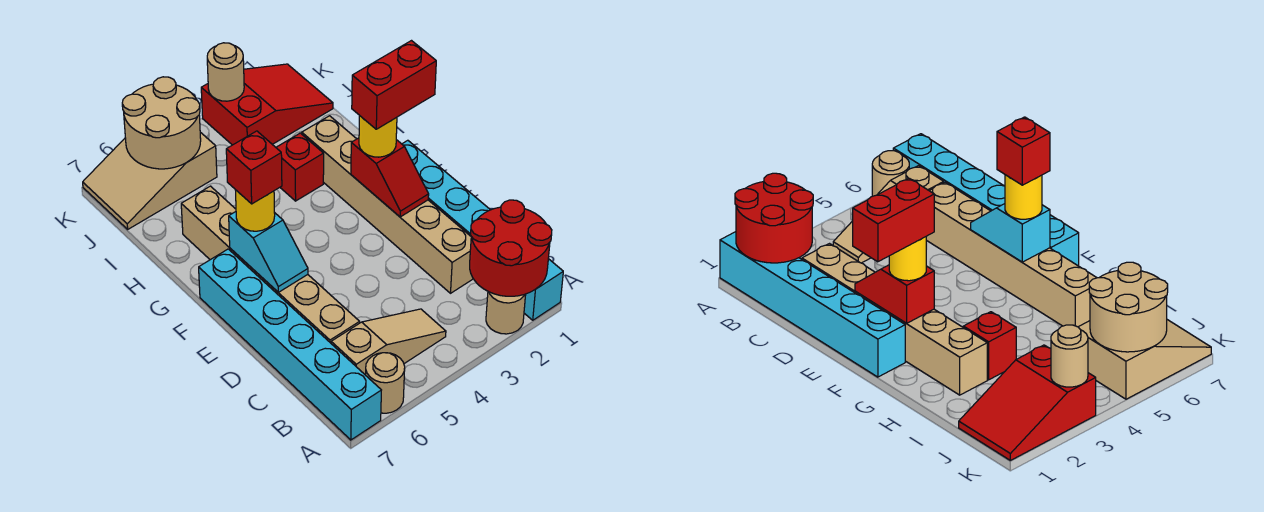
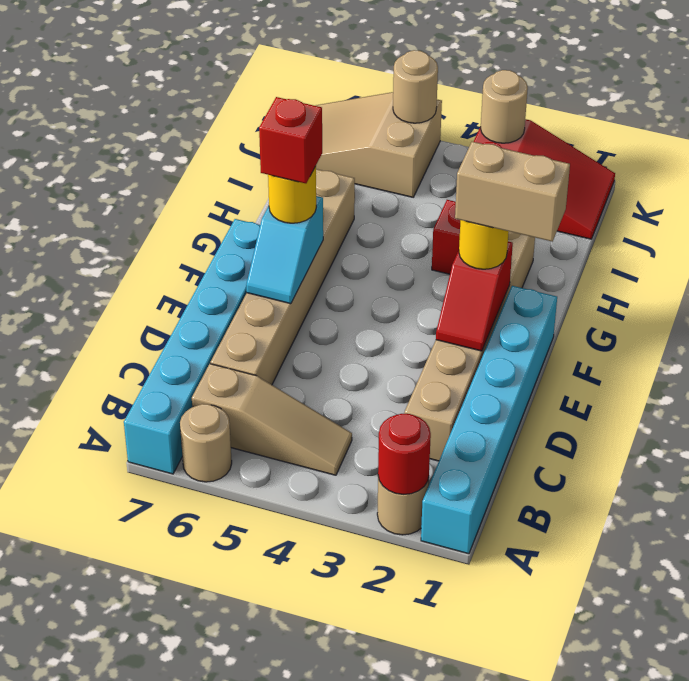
red round brick A1:B2 level 2 -> red round brick A2 level 2
red brick F1:F2 level 4 -> tan brick F1:F2 level 4
tan round brick J5:K6 level 2 -> tan round brick K5 level 2

